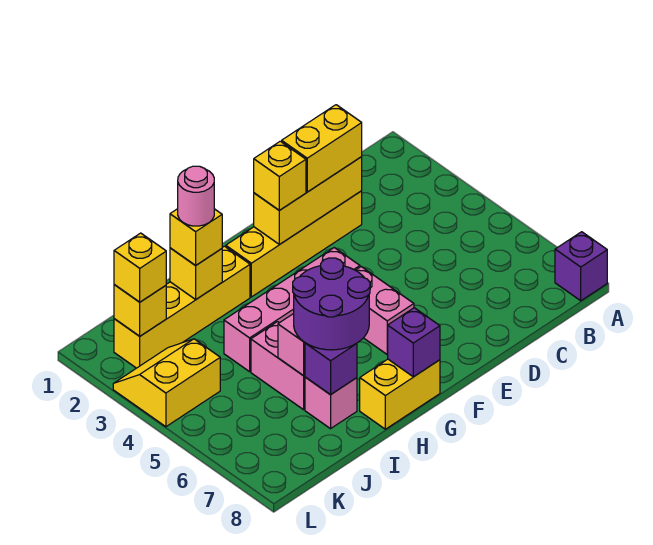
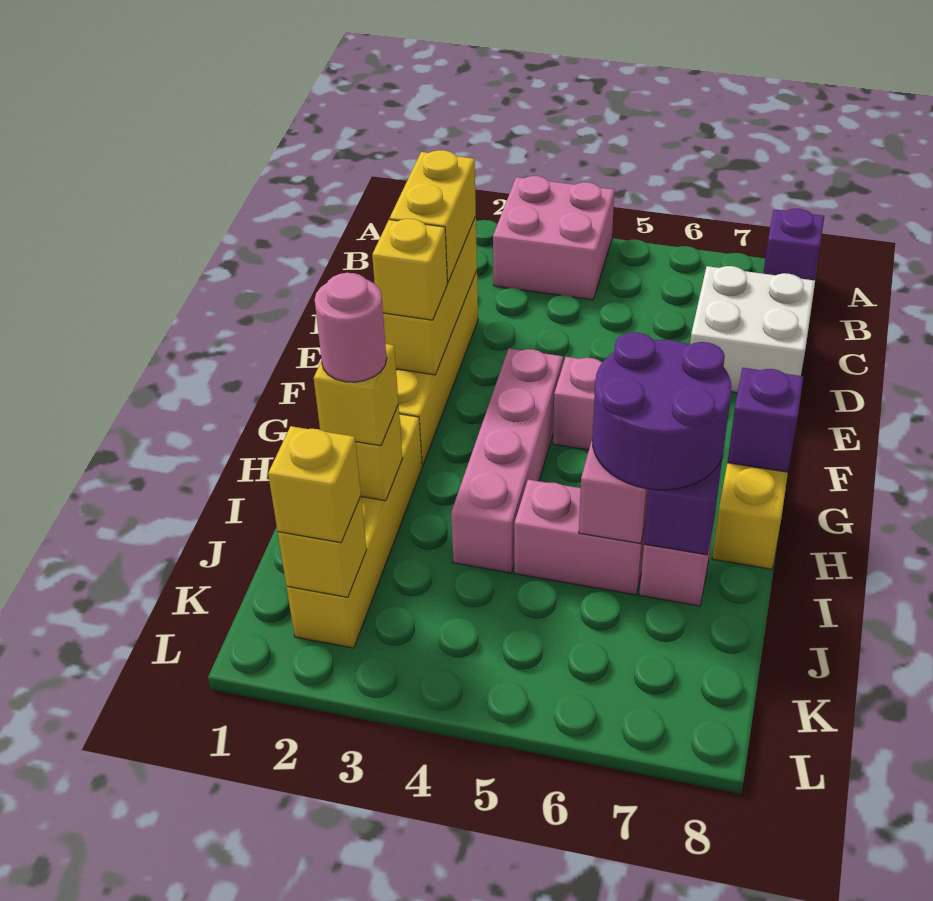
none -> pink brick A3:B4 level 1
none -> white brick C7:D8 level 1
yellow slope K3:L4 level 1 top 4 -> none

